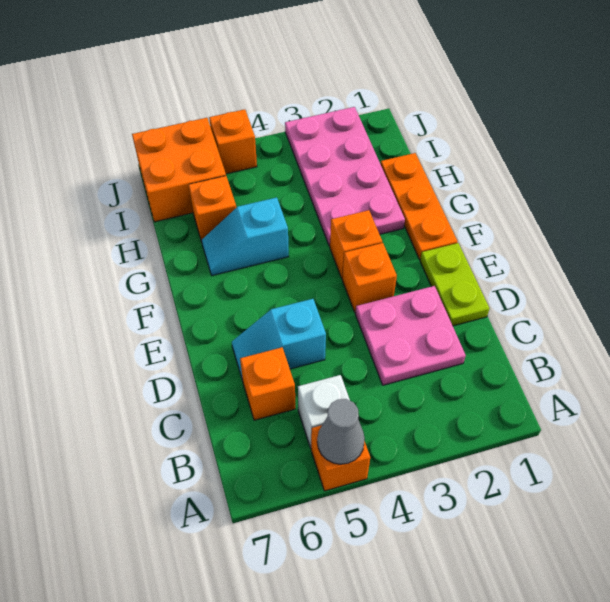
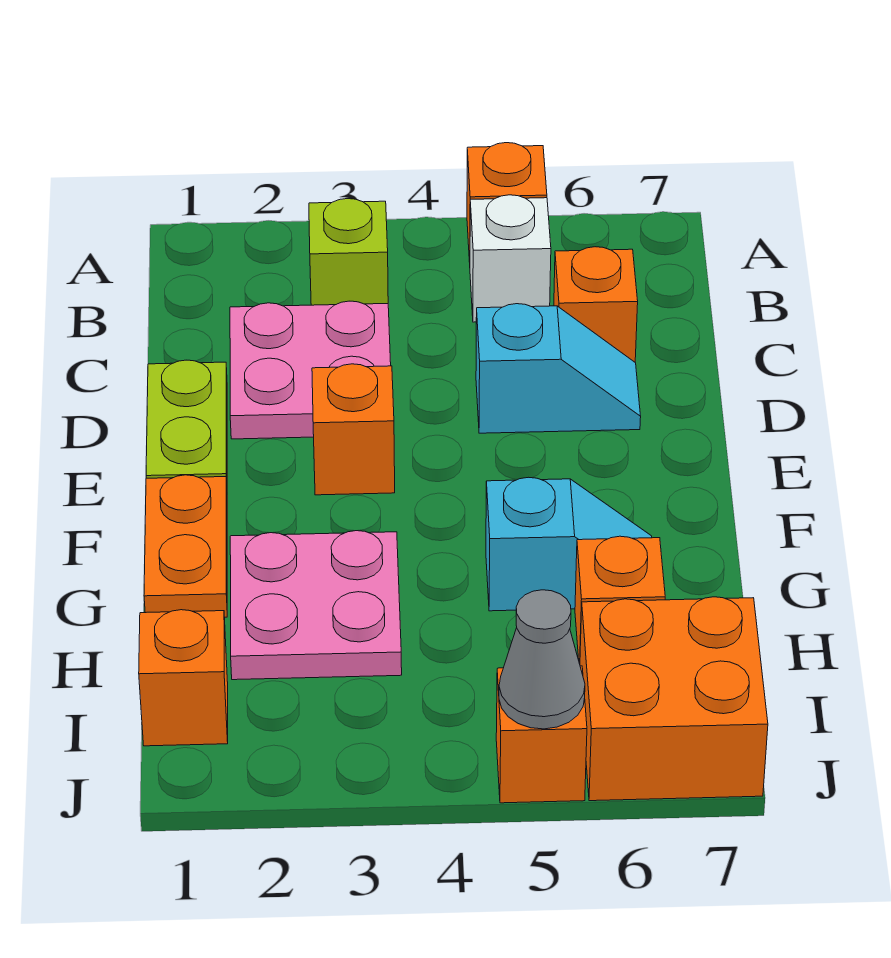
grey cone A5 level 2 -> grey cone J5 level 2
none -> lime brick B3 level 1
orange plate F1:H1 level 1 -> orange plate F1:G1 level 1
orange brick F3 level 1 -> orange brick I1 level 1
pink plate G2:J3 level 1 -> pink plate G2:H3 level 1

